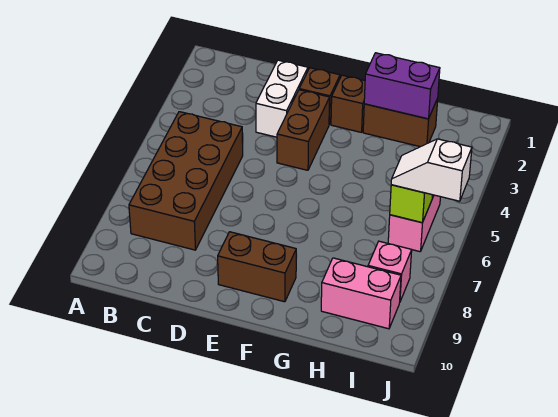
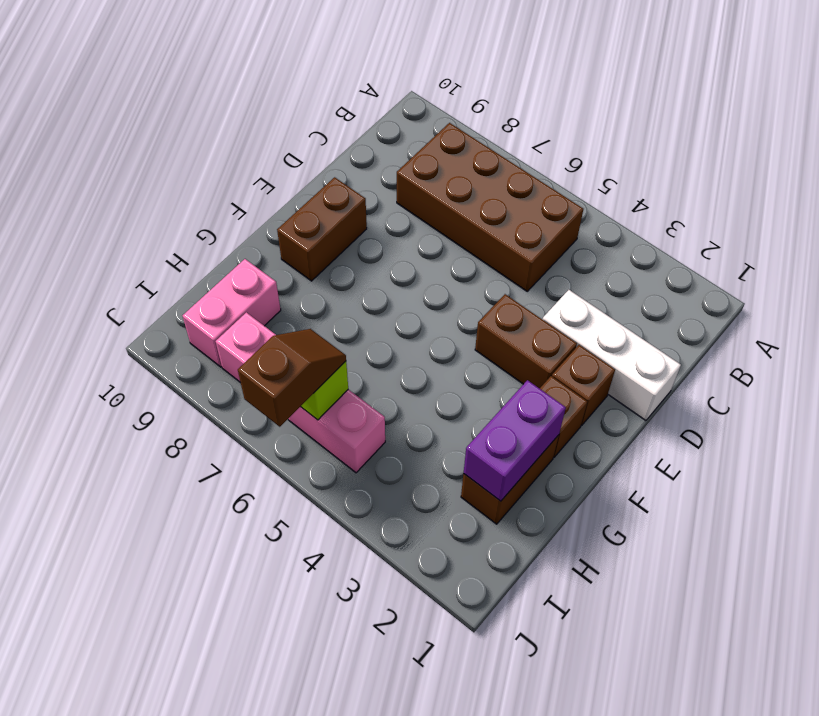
white brick D2:D3 level 1 -> white brick D1:D3 level 1
white slope I6:J6 level 3 top J -> brown slope I6:J6 level 3 top J

